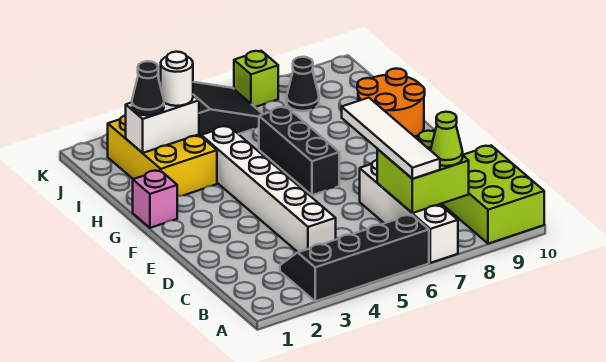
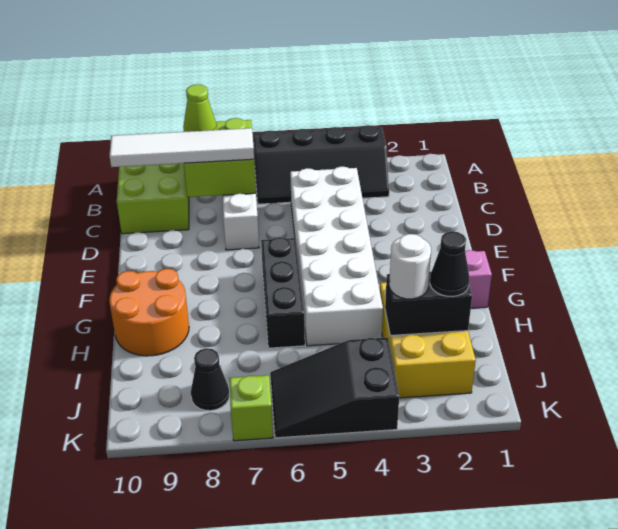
white tile B7:E7 level 3 -> white tile C7:C10 level 3
white brick C4:H4 level 1 -> white brick C4:H5 level 1
white brick I2:I3 level 2 -> black brick I2:I3 level 2

